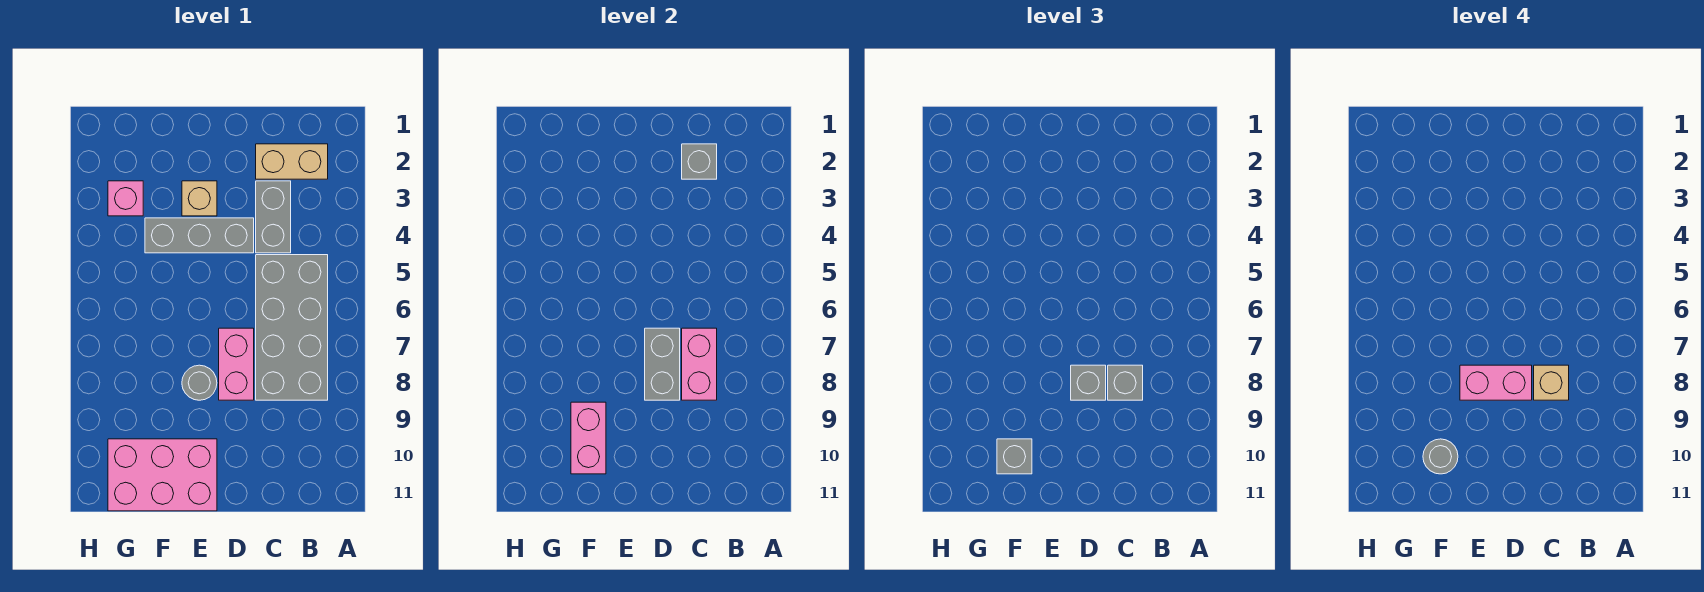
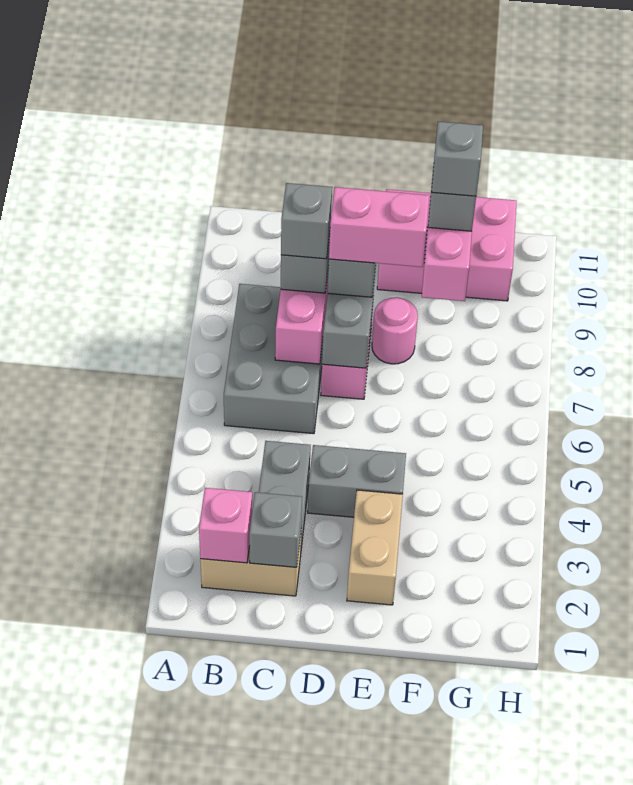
grey brick B5:C8 level 1 -> grey brick B6:C8 level 1
tan brick C8 level 4 -> grey brick C8 level 4
grey brick D4:F4 level 1 -> grey brick D4:E4 level 1
tan brick E3 level 1 -> tan brick E2:E3 level 1
grey round brick E8 level 1 -> pink round brick E8 level 1
grey round brick F10 level 4 -> grey brick F10 level 4
pink brick G3 level 1 -> pink brick B2 level 2

